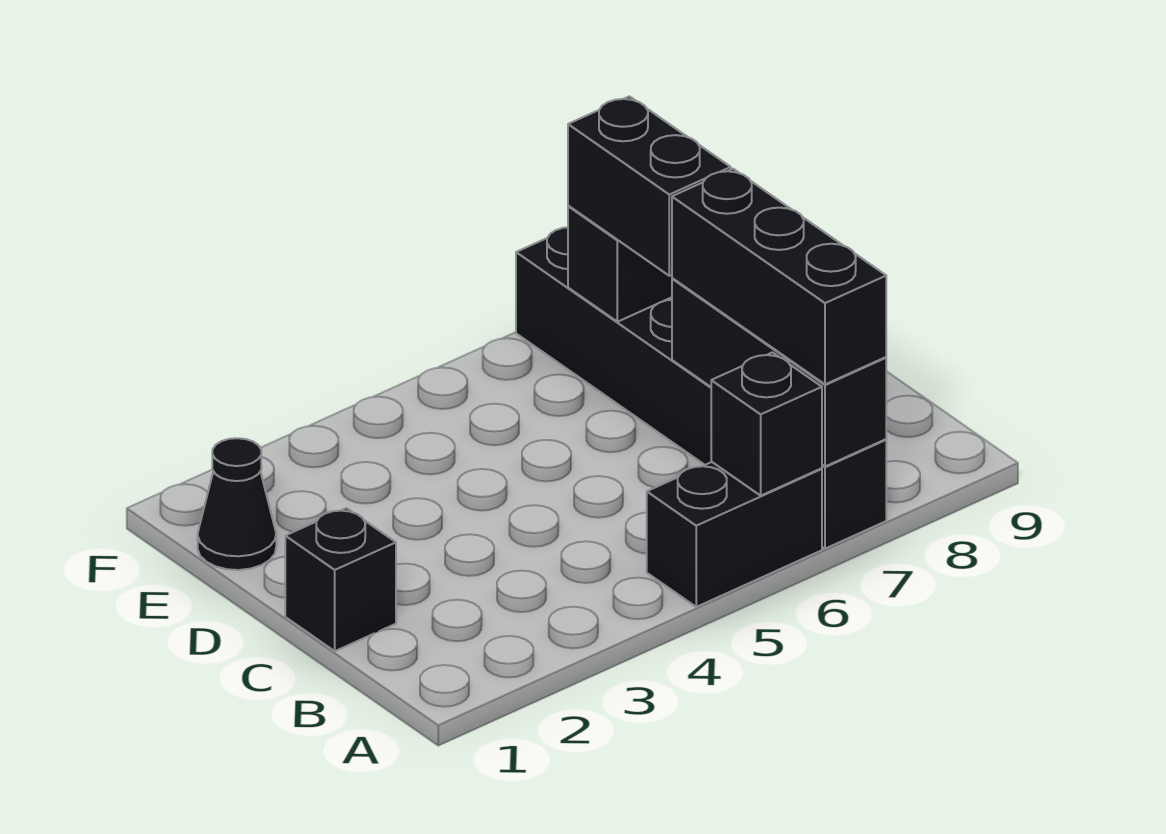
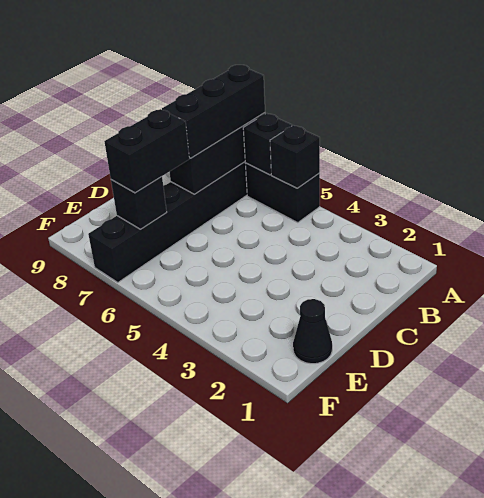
black brick C1 level 1 -> black brick A5 level 2

